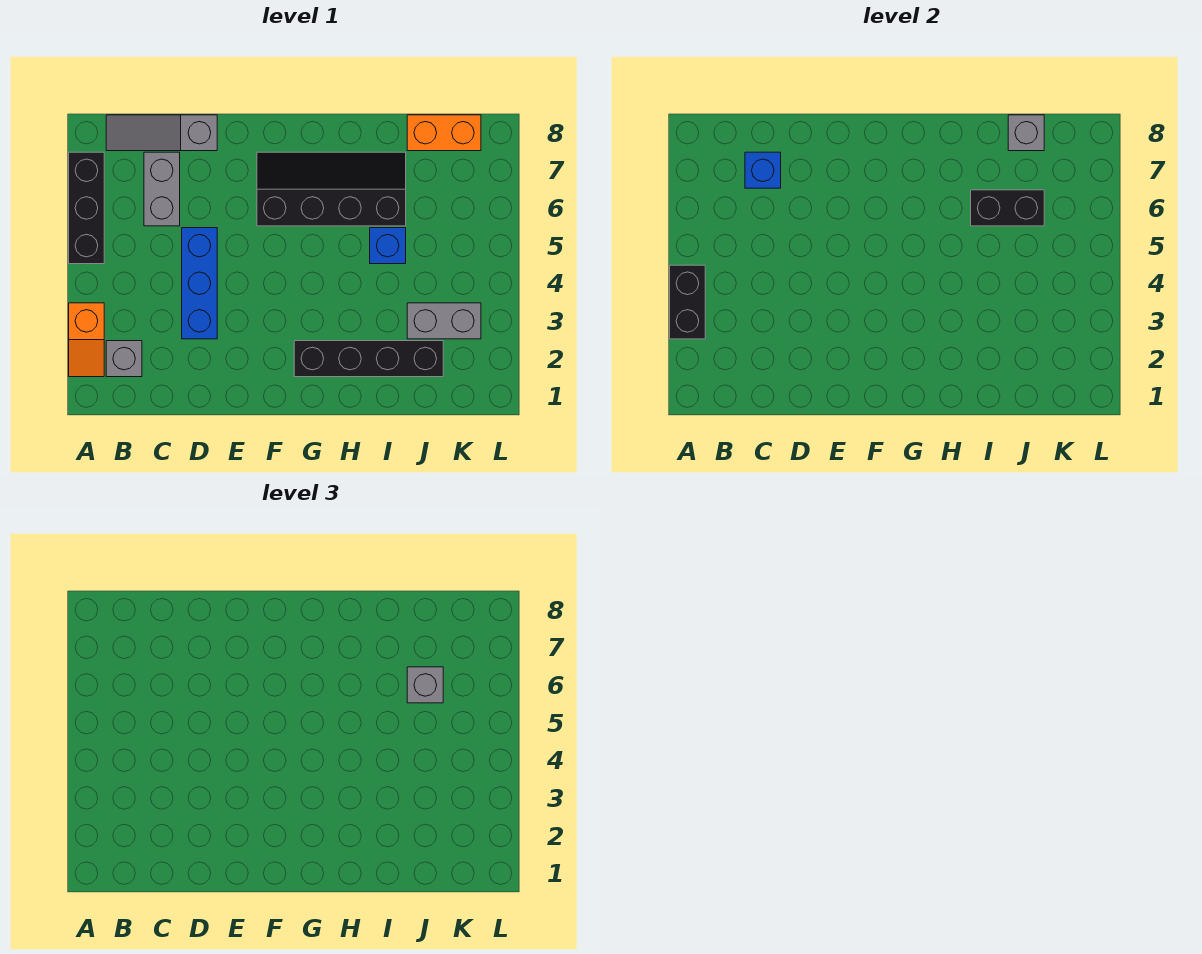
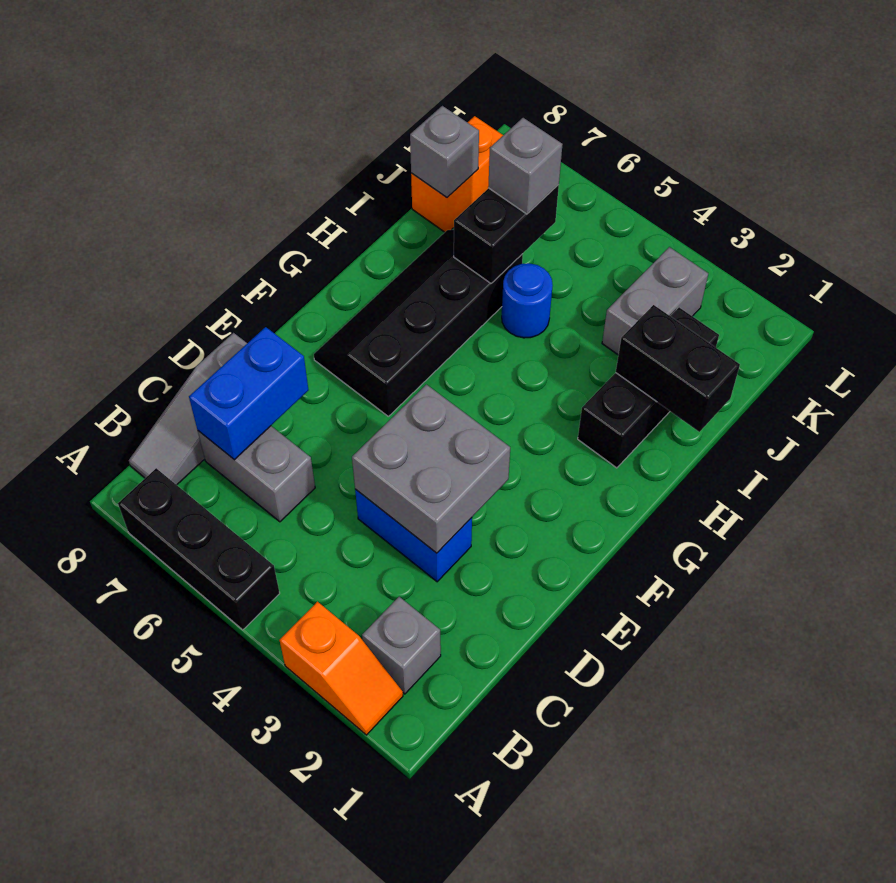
black brick A3:A4 level 2 -> black brick I1:I2 level 2
blue brick C7 level 2 -> blue brick C7:D7 level 2
blue brick D3:D5 level 1 -> blue brick D3:D4 level 1
none -> grey brick D3:E4 level 2
black brick G2:J2 level 1 -> black brick H2:J2 level 1
blue brick I5 level 1 -> blue round brick I5 level 1

